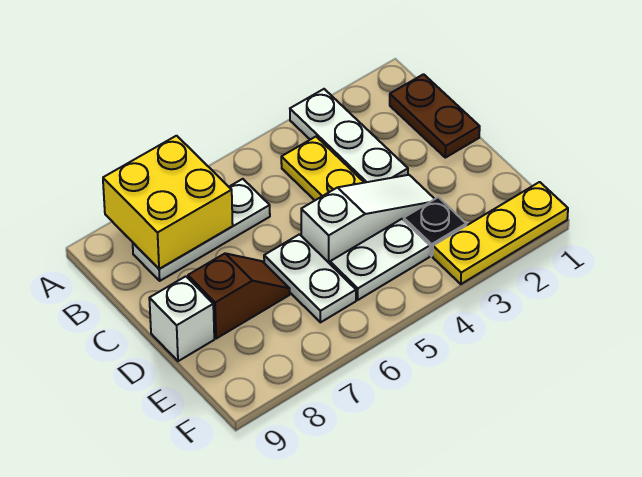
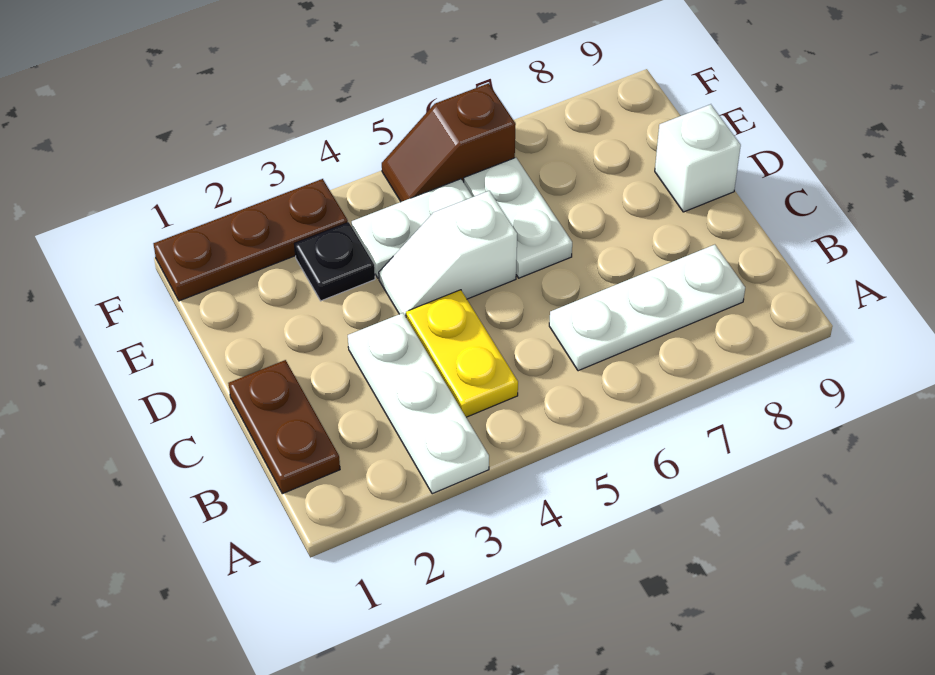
yellow brick A7:B8 level 2 -> none
white slope D3:D5 level 1 top 5 -> white slope D4:D5 level 1 top 5
brown slope D7:D8 level 1 top 8 -> brown slope F5:F6 level 1 top 6
yellow plate F1:F3 level 1 -> brown plate F1:F3 level 1

